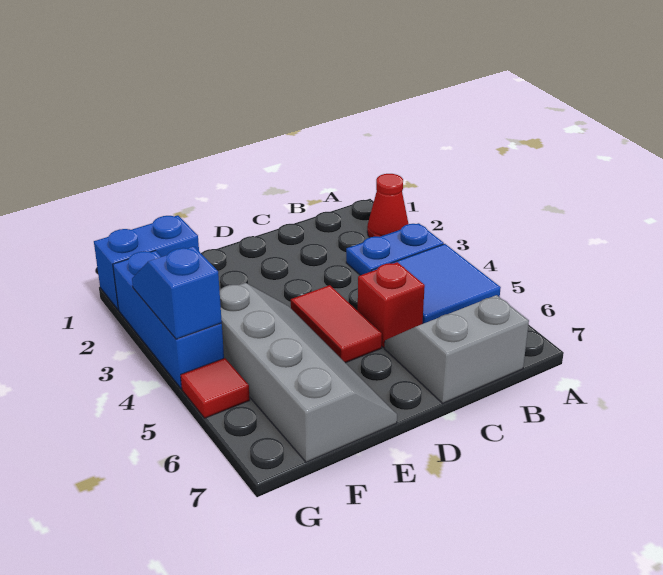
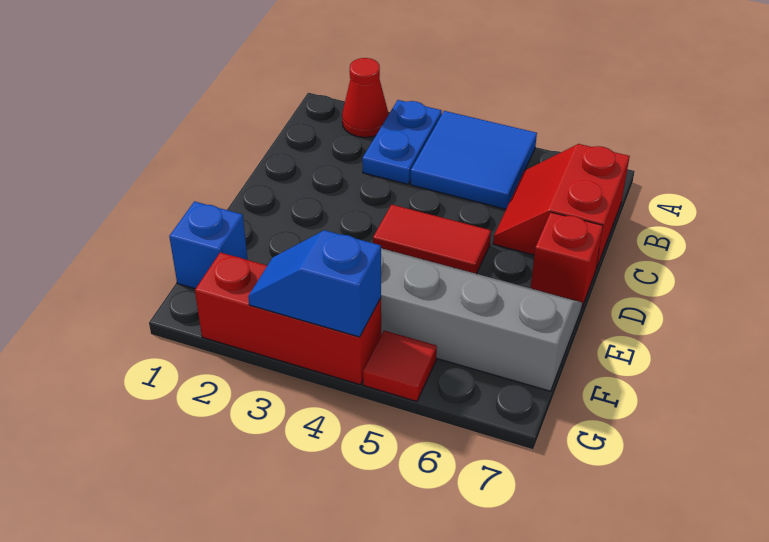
grey slope B6:C7 level 1 top 7 -> red slope B6:C7 level 1 top 7
red brick C5 level 1 -> red brick D7 level 1
blue brick F1:G1 level 1 -> blue brick F1 level 1
blue brick G2:G4 level 1 -> red brick G2:G4 level 1

